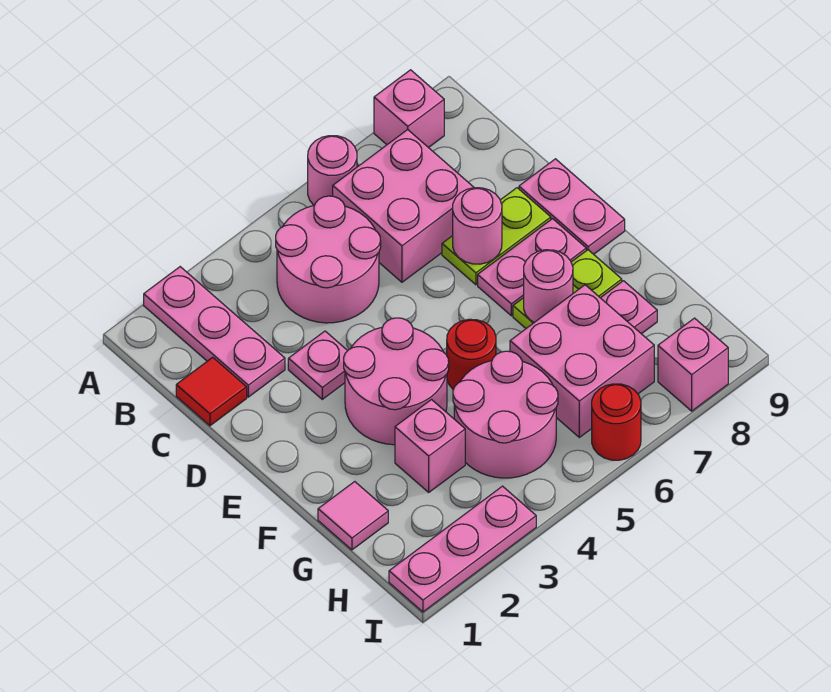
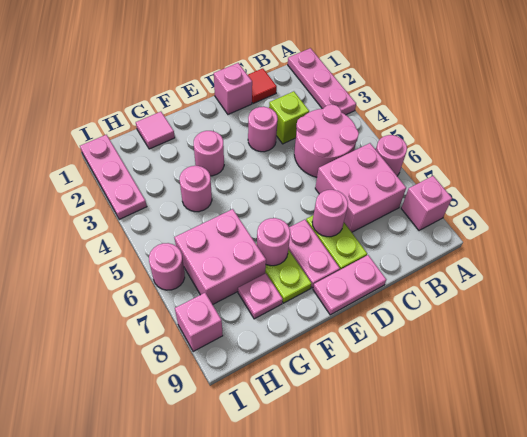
pink plate A2:C2 level 1 -> pink plate A1:A3 level 1
none -> lime brick C3 level 1
pink plate D3 level 1 -> pink round brick D3 level 1
pink round brick E3:F4 level 1 -> pink round brick F3 level 1
red round brick F5 level 1 -> none
pink brick G3 level 1 -> pink brick D1 level 1
pink round brick G4:H5 level 1 -> pink round brick G4 level 1
red round brick I6 level 1 -> pink round brick I6 level 1

